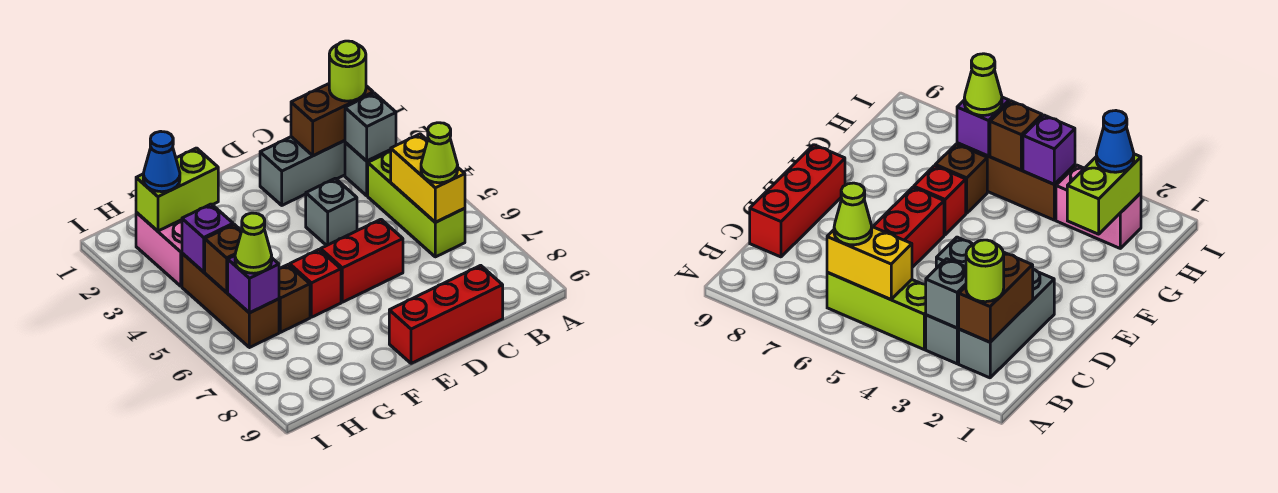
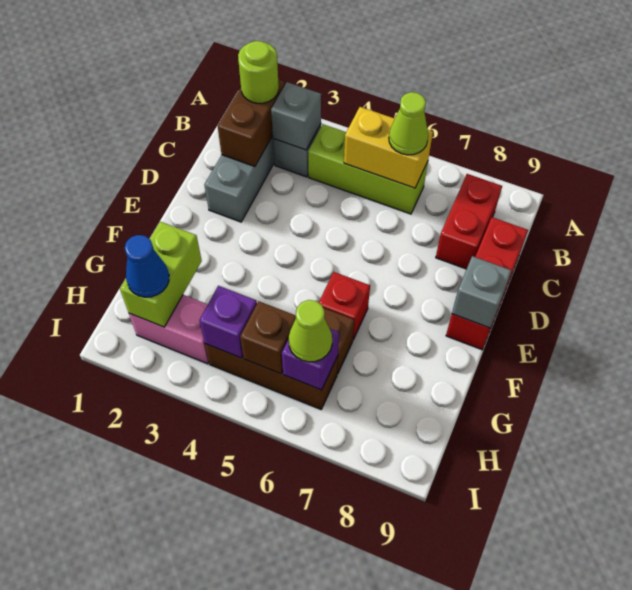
grey brick D4 level 1 -> grey brick E9 level 2
red brick D6:E6 level 1 -> red brick B8:C8 level 1

